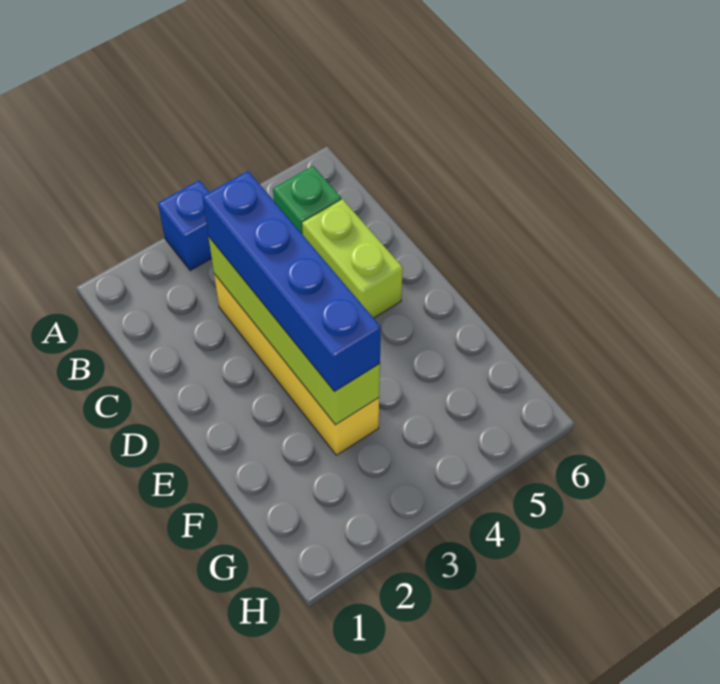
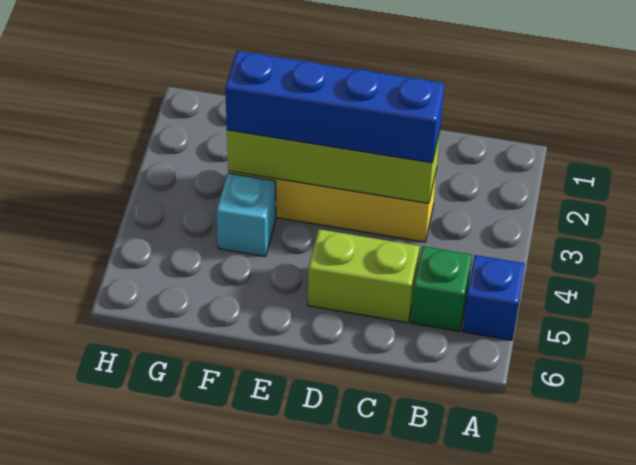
blue brick A3 level 1 -> blue brick A5 level 1
none -> cyan brick F4 level 1

